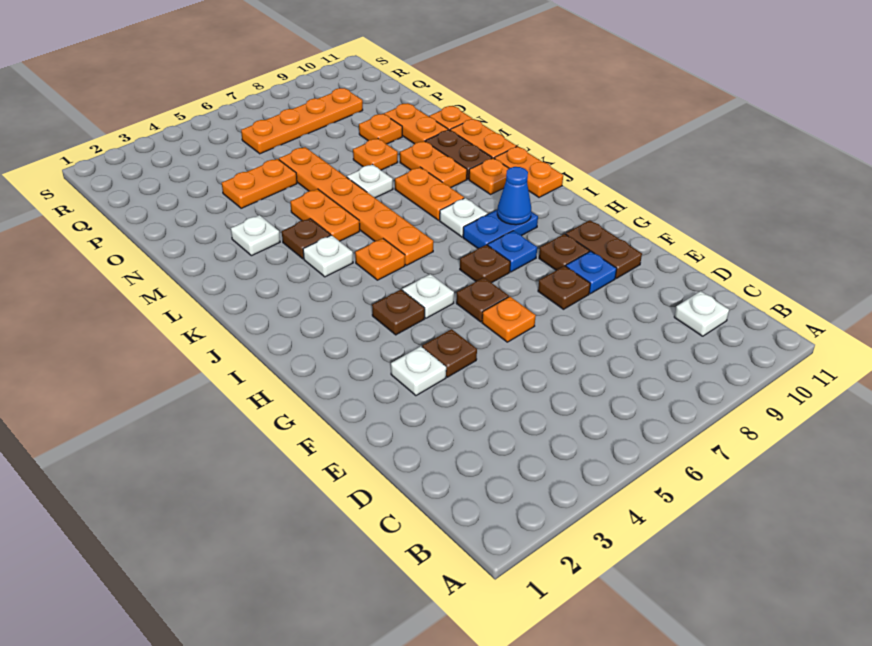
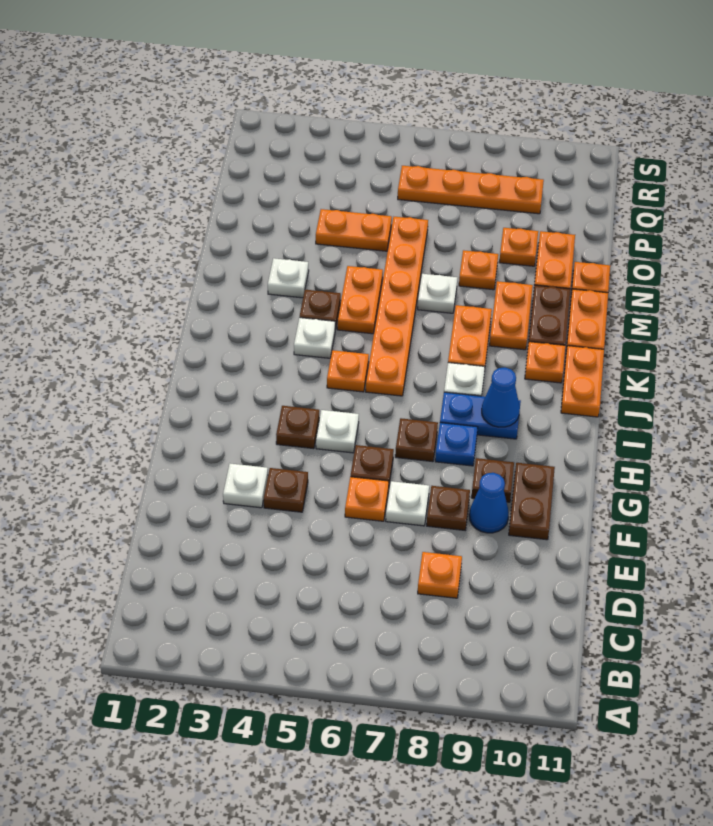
white plate C10 level 1 -> white plate F7 level 1
none -> orange plate D8 level 1
blue plate F9 level 1 -> blue cone F9 level 1

